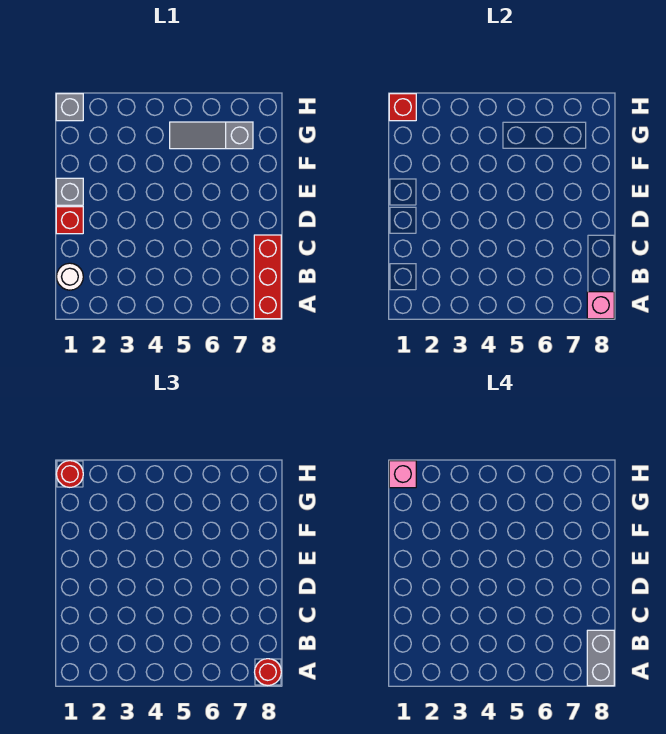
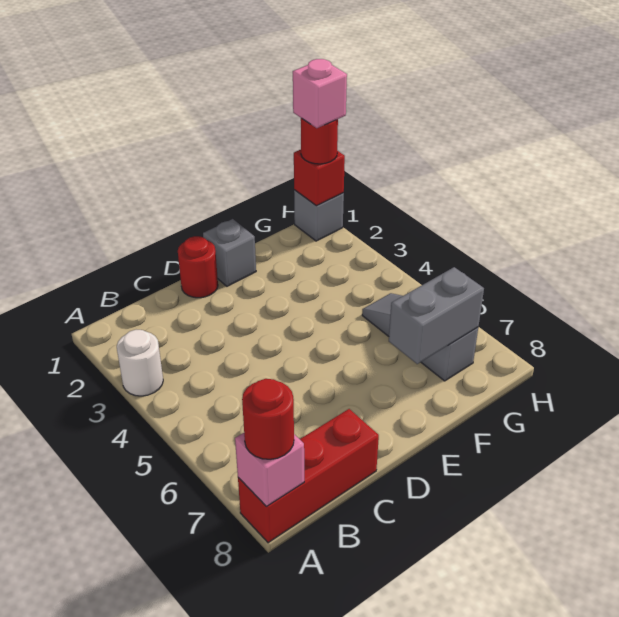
grey brick A8:B8 level 4 -> grey brick F7:G7 level 2
white round brick B1 level 1 -> white round brick A3 level 1
red brick D1 level 1 -> red round brick D1 level 1

